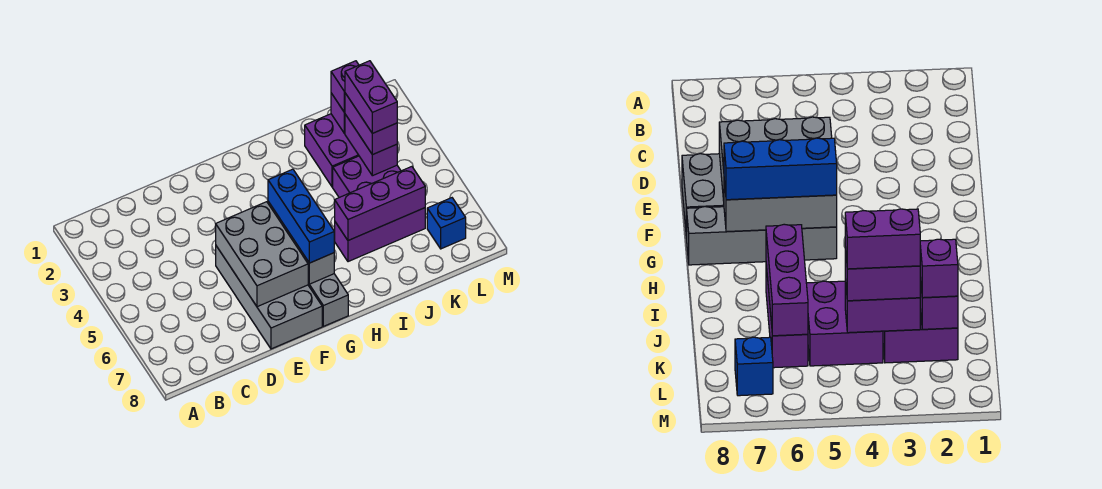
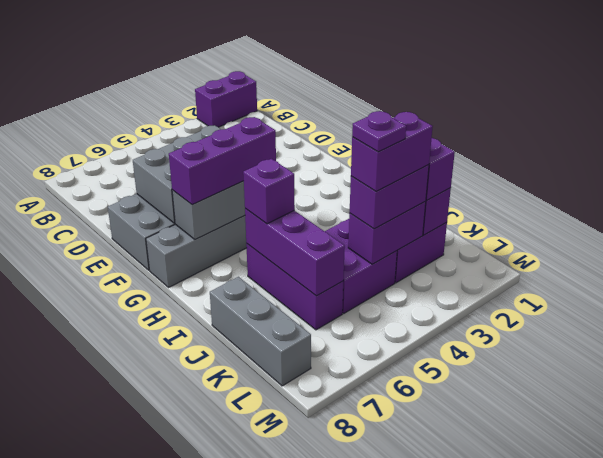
none -> purple brick A1:A2 level 1
blue brick G5:G7 level 3 -> purple brick G5:G7 level 3
none -> purple brick I6 level 3
none -> grey brick J8:L8 level 1
none -> purple plate K4 level 5
blue brick L7 level 1 -> none

